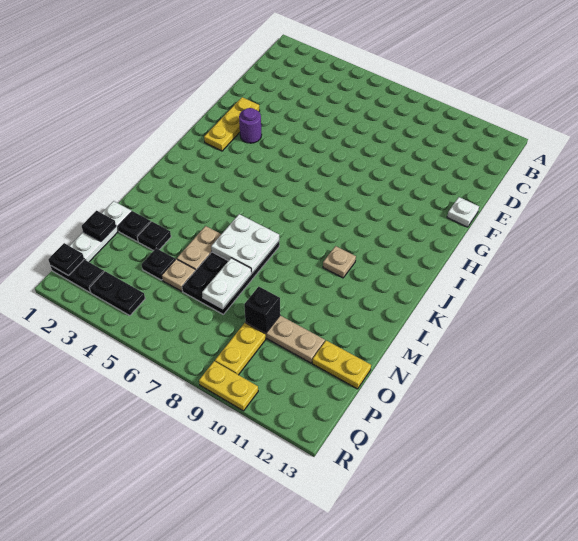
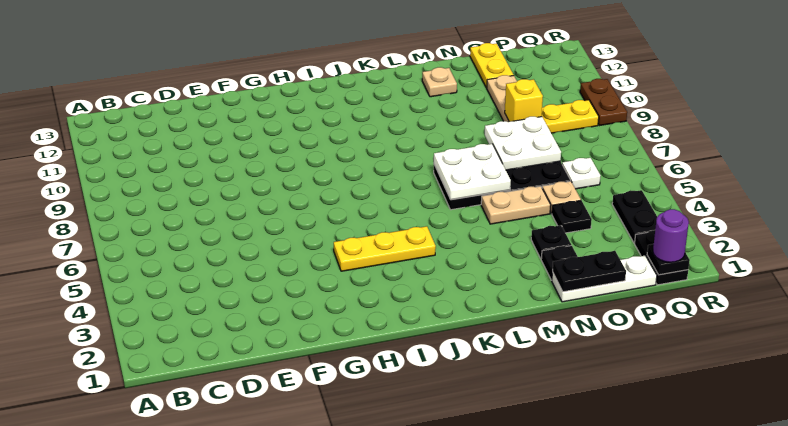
yellow plate F2:H2 level 1 -> yellow plate H4:J4 level 1
white plate F13 level 1 -> white plate P6 level 1
purple round brick G3 level 1 -> purple round brick Q1 level 3
tan plate K10 level 1 -> tan plate M12 level 1
white plate N7:O7 level 2 -> white plate N7:O8 level 2
black plate O1 level 2 -> black plate N1:O1 level 2
black brick O9 level 2 -> yellow brick O9 level 2
yellow plate R9:R10 level 1 -> brown plate R9:R10 level 1

